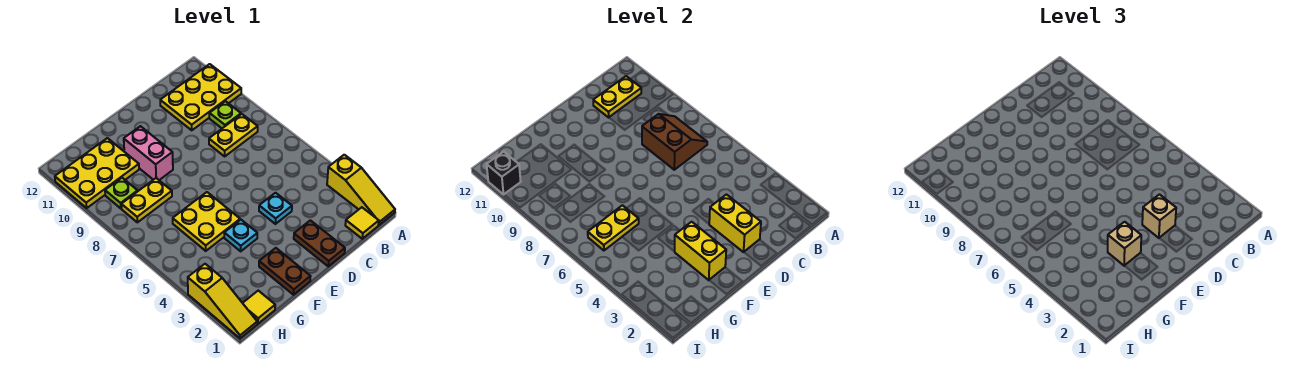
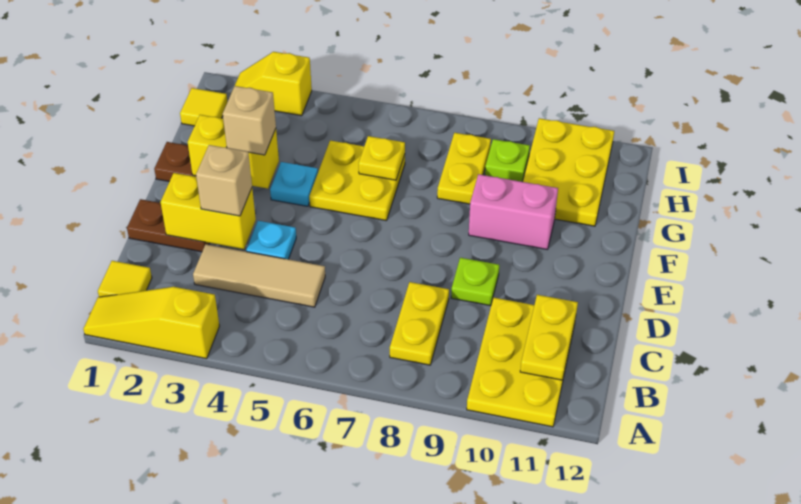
brown slope B7:C8 level 2 top C -> none
lime plate B9 level 1 -> lime plate D9 level 1
none -> tan tile C3:C5 level 1
yellow plate G6:H6 level 2 -> yellow plate G6 level 2
yellow slope I1:I3 level 1 top 3 -> yellow slope I2:I3 level 1 top 3
black brick I11 level 2 -> none

